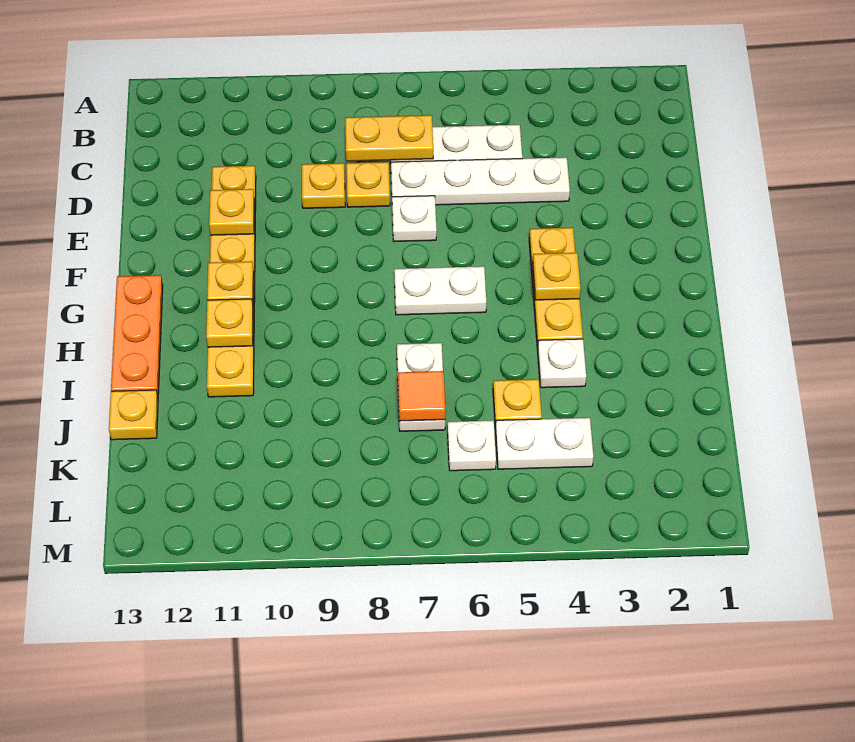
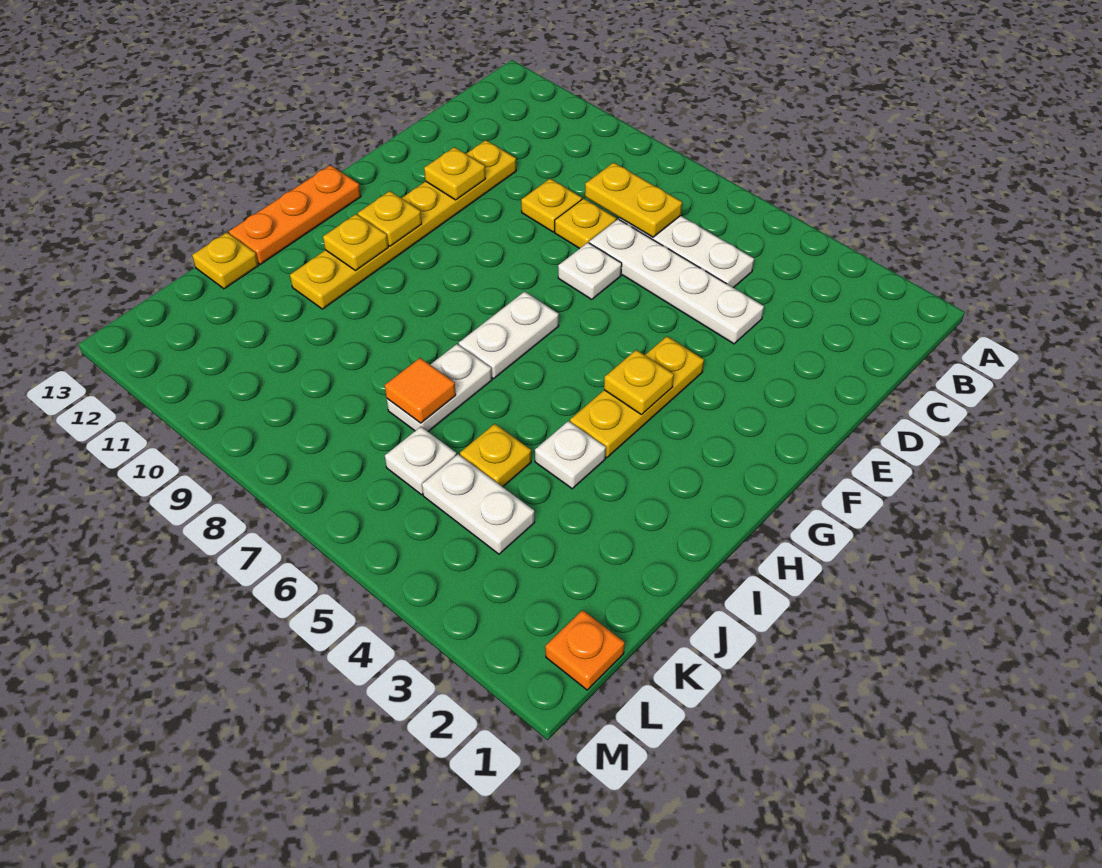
white plate G6:G7 level 1 -> white plate G7:H7 level 1
none -> orange plate L1 level 1

